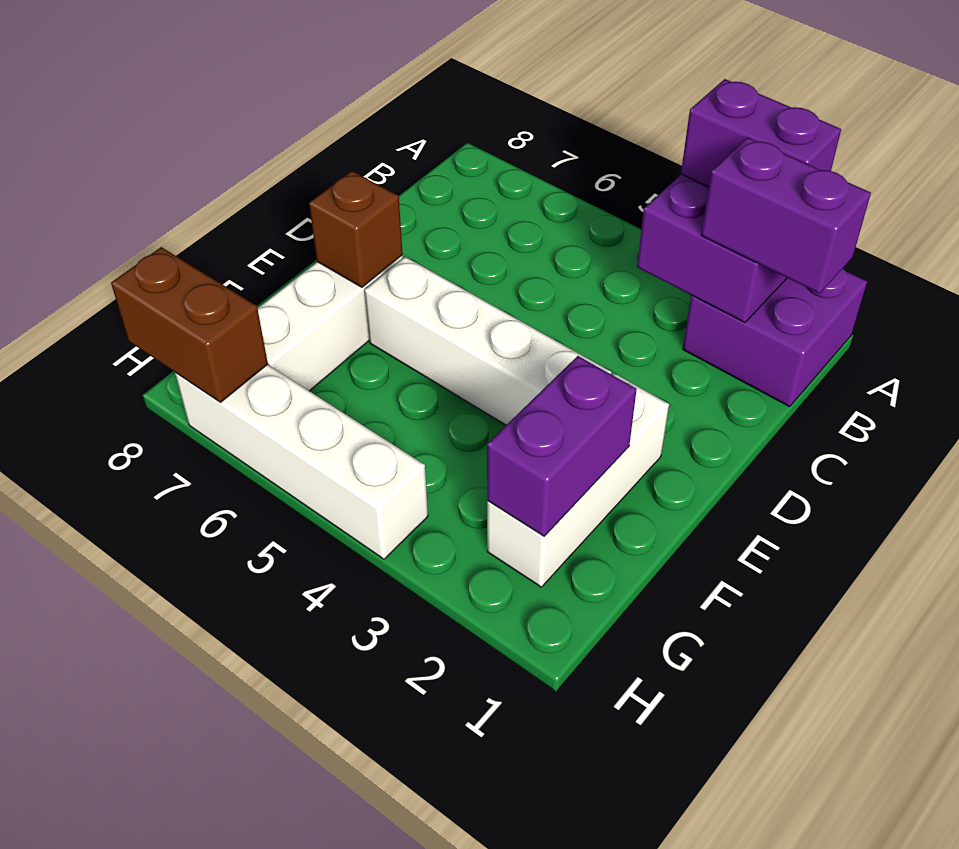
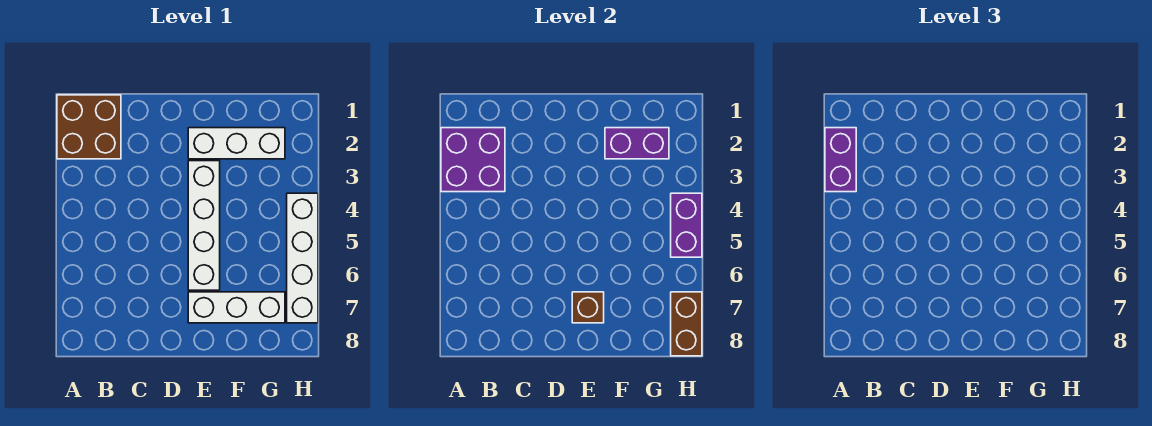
purple brick A1:B2 level 1 -> brown brick A1:B2 level 1
purple brick B1:B2 level 3 -> purple brick H4:H5 level 2

